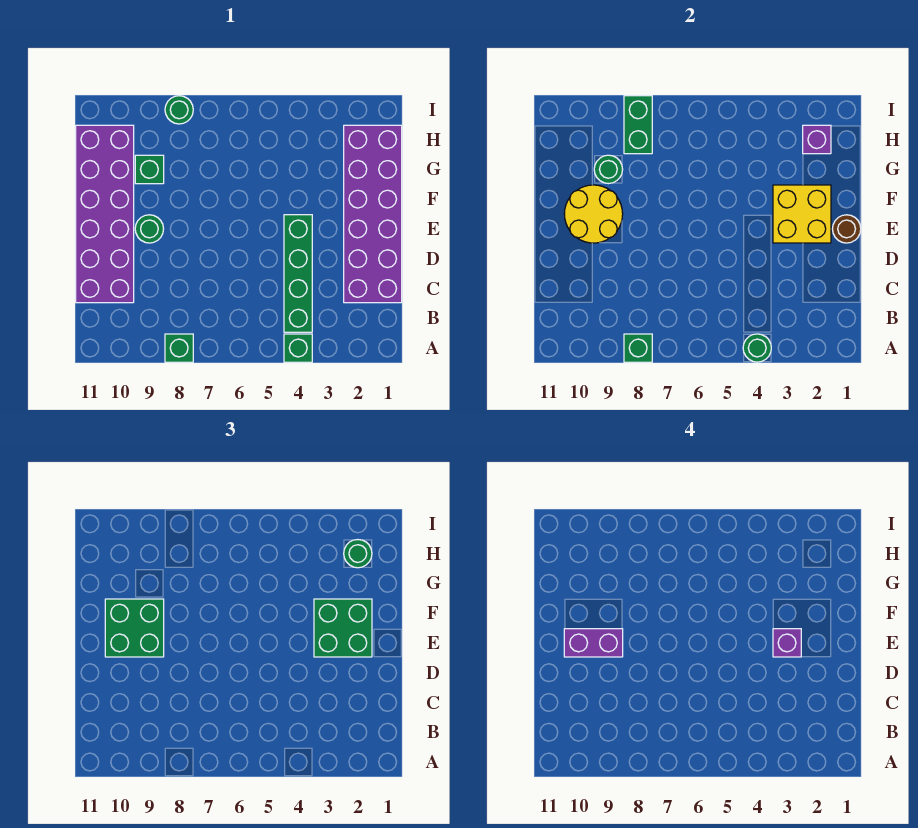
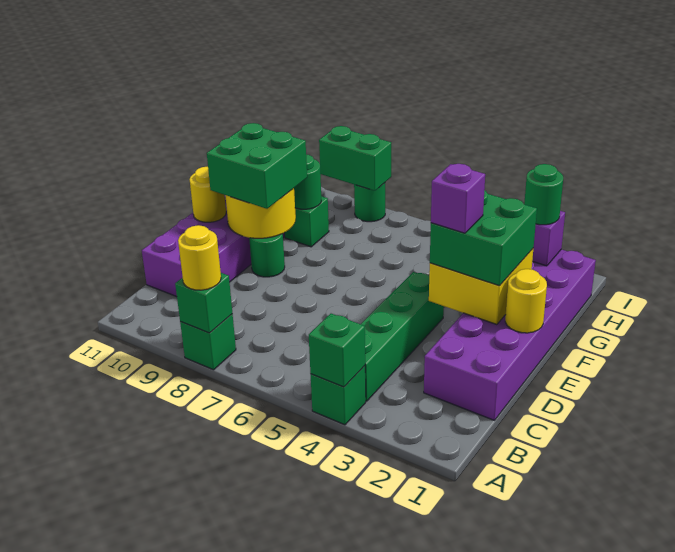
green round brick A4 level 2 -> green brick A4 level 2
none -> yellow round brick A8 level 3
brown round brick E1 level 2 -> yellow round brick E1 level 2
purple brick E9:E10 level 4 -> none
none -> yellow round brick E11 level 2
green brick H8:I8 level 2 -> green brick I8:I9 level 2

